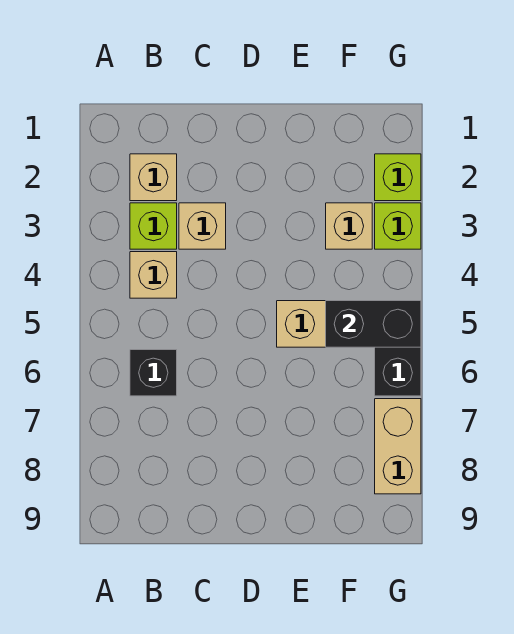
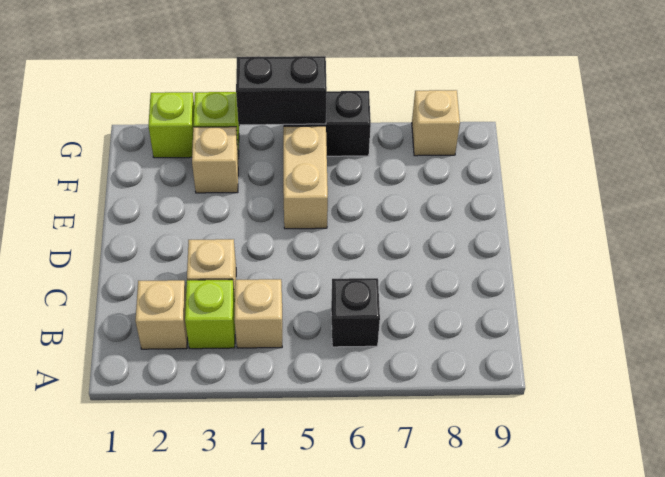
black brick F5:G5 level 2 -> black brick G4:G5 level 2
tan brick G7:G8 level 1 -> tan brick G8 level 1

